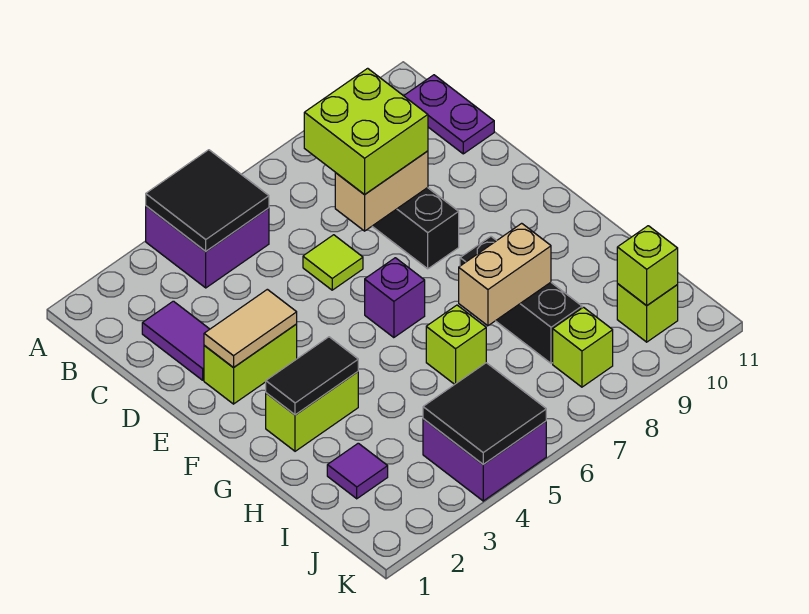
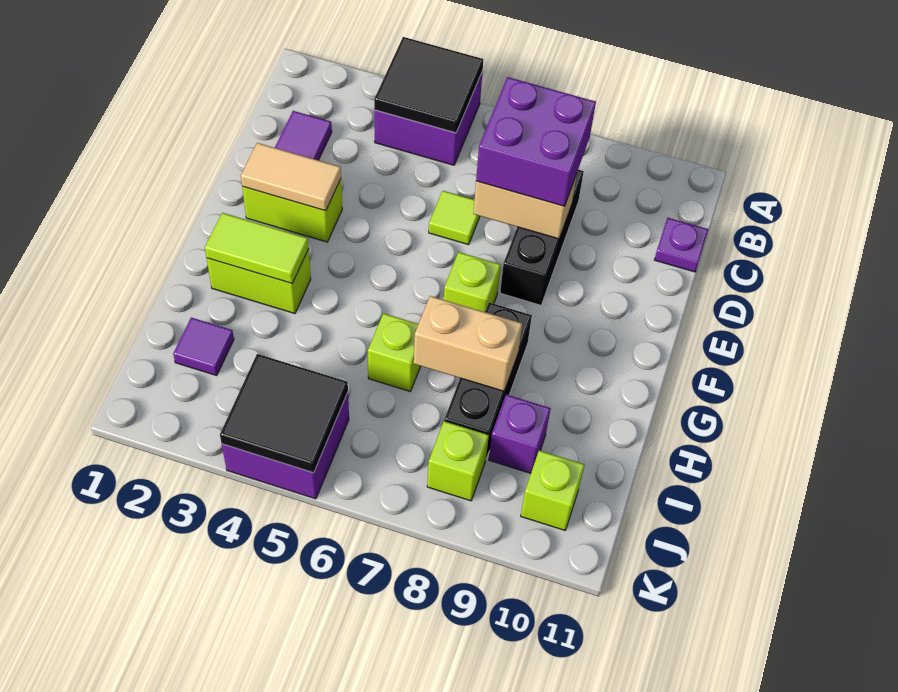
purple plate B11:C11 level 1 -> purple plate C11 level 1
lime brick C7:D8 level 3 -> purple brick C7:D8 level 3
purple brick F6 level 1 -> purple brick I9 level 1
black tile G2:G3 level 2 -> lime tile G2:G3 level 2
lime brick J10 level 2 -> lime brick F7 level 1

